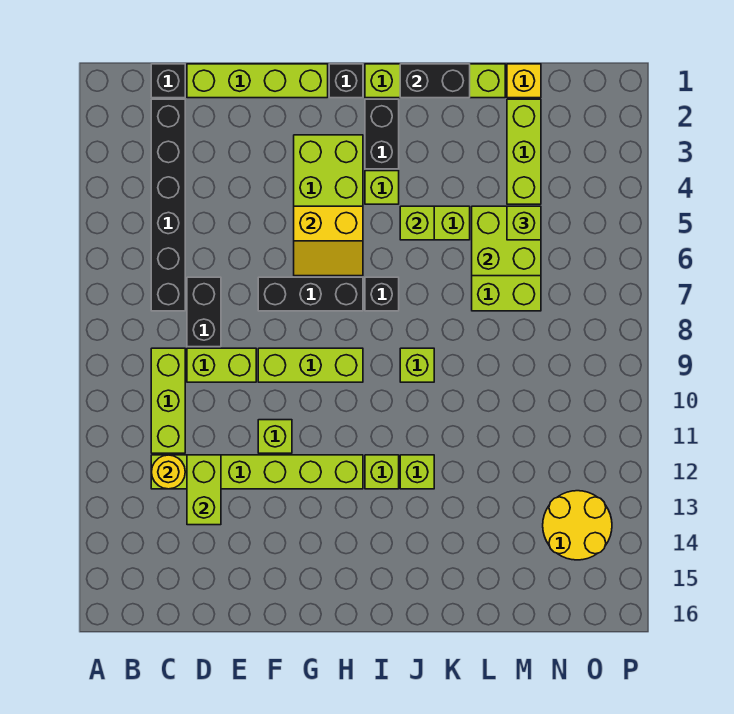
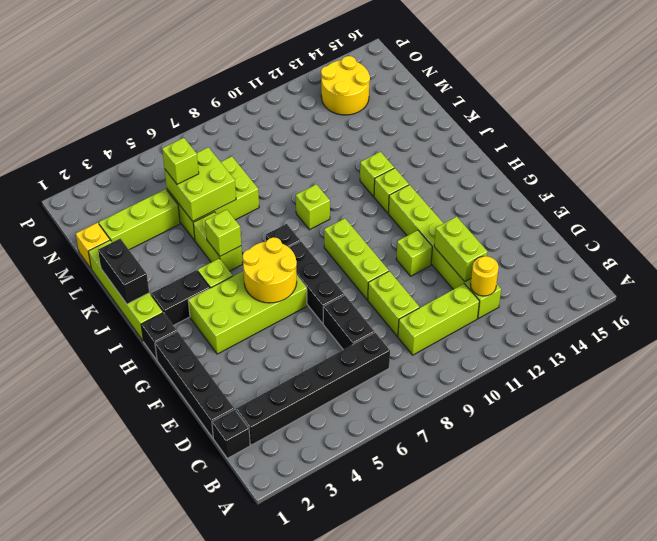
lime brick D1:G1 level 1 -> black brick D1:G1 level 1
black brick D7:D8 level 1 -> black brick D7:E7 level 1
lime brick D12:D13 level 2 -> lime brick D12:E12 level 2
yellow slope G5:H6 level 2 top 5 -> yellow round brick G5:H6 level 2

